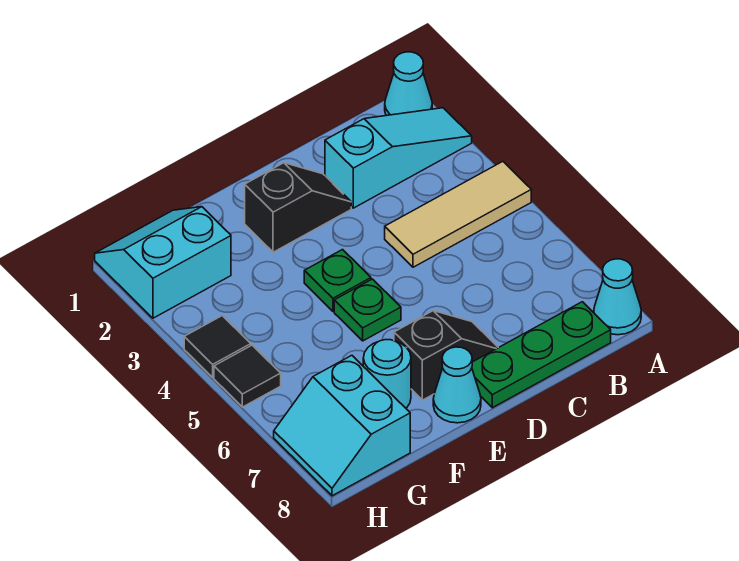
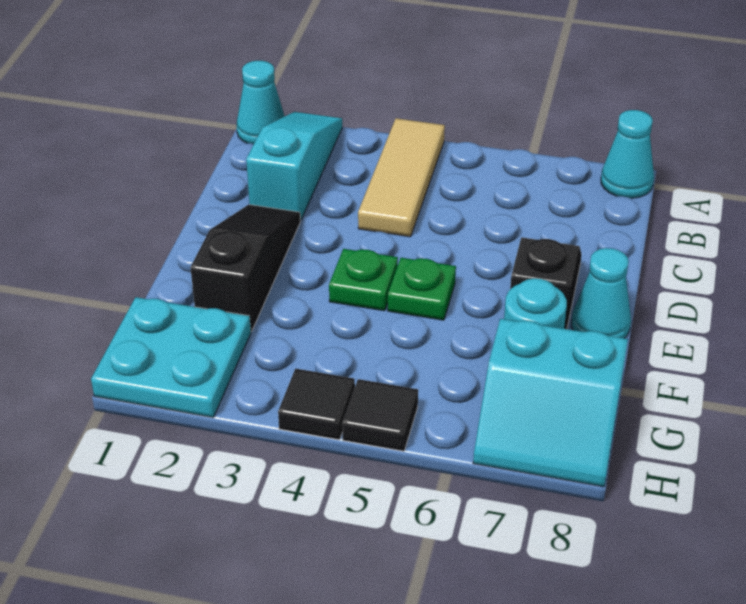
green plate B8:D8 level 1 -> none
black slope D2:E2 level 1 top E -> black slope D2:F2 level 1 top F
cyan slope G1:H2 level 1 top 2 -> cyan plate G1:H2 level 1

